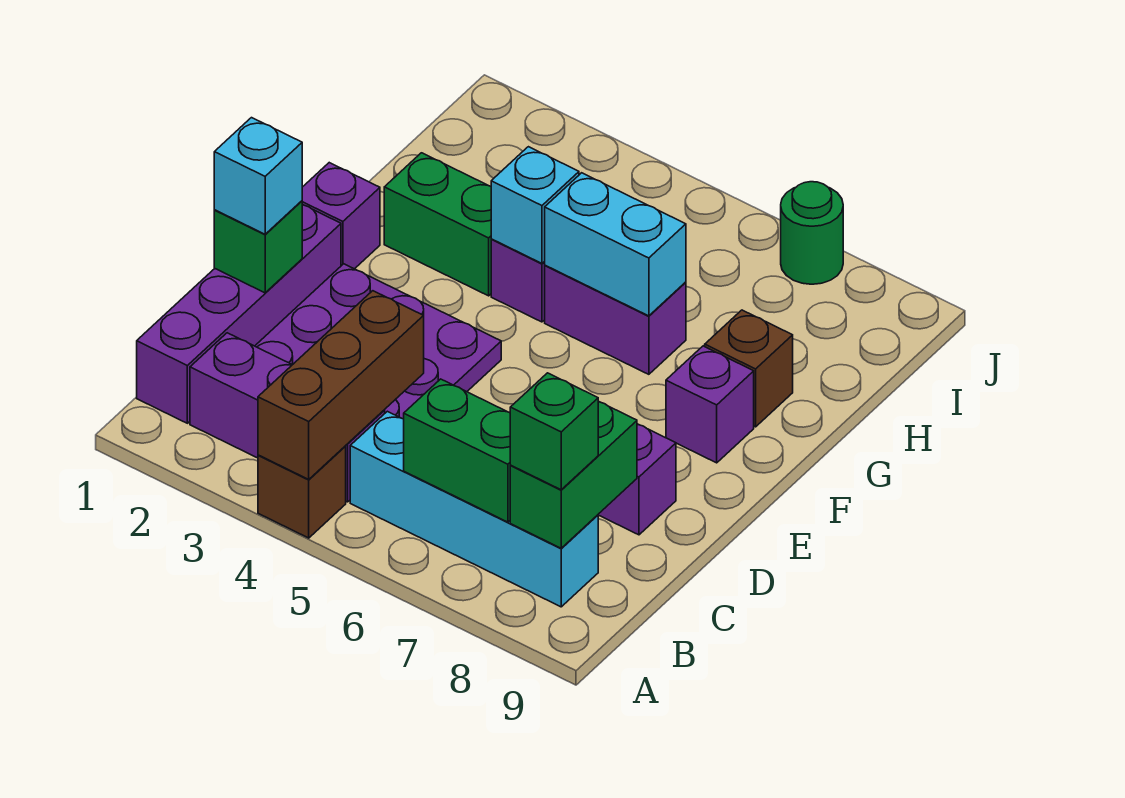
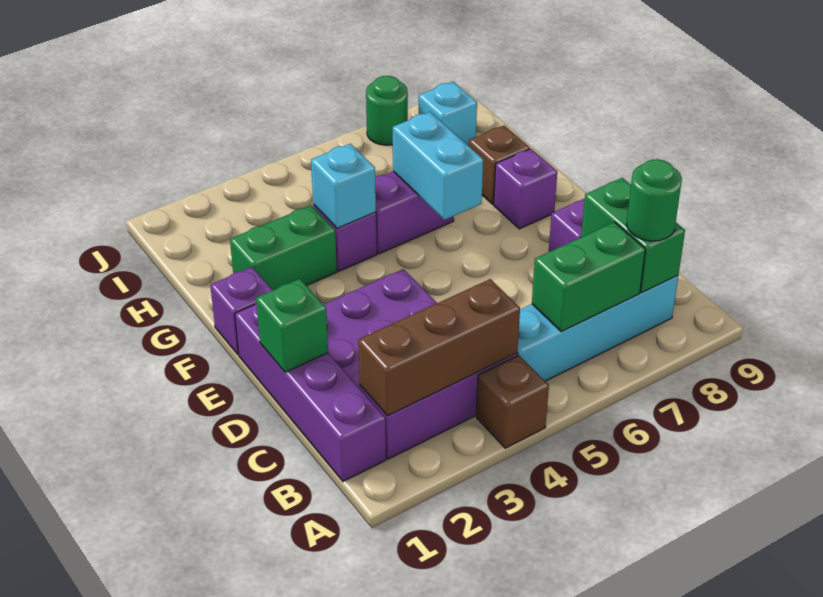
brown brick A4:C4 level 2 -> brown brick B2:B4 level 2
green brick B8 level 3 -> green round brick B8 level 3
cyan brick D1 level 3 -> cyan brick I8 level 1
cyan brick G5:G6 level 2 -> cyan brick F6:G6 level 2

